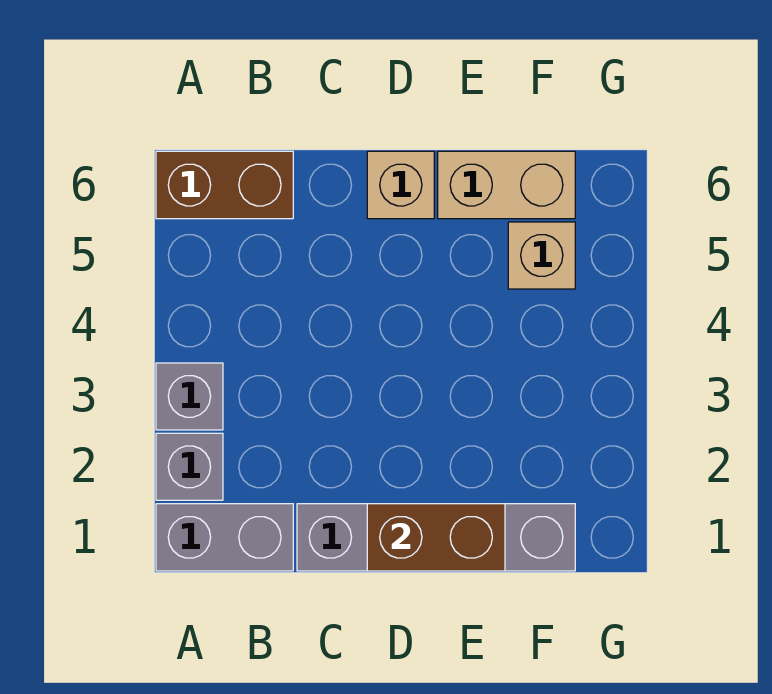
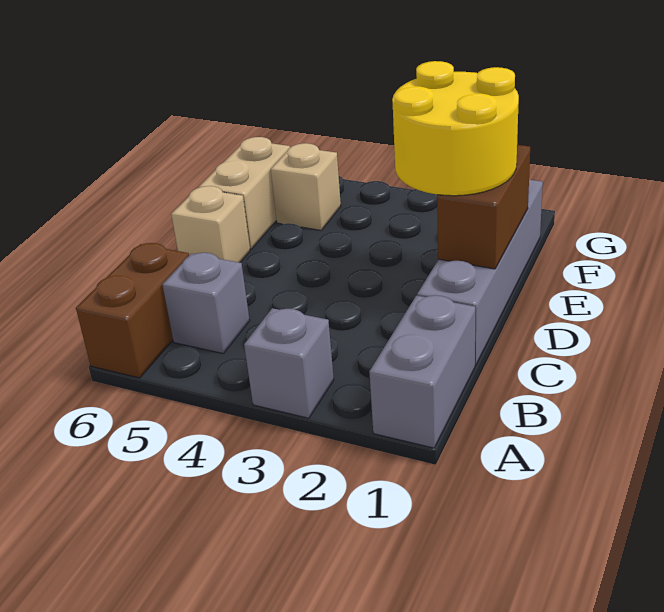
grey brick A2 level 1 -> grey brick B5 level 1
none -> yellow round brick D1:E2 level 3

